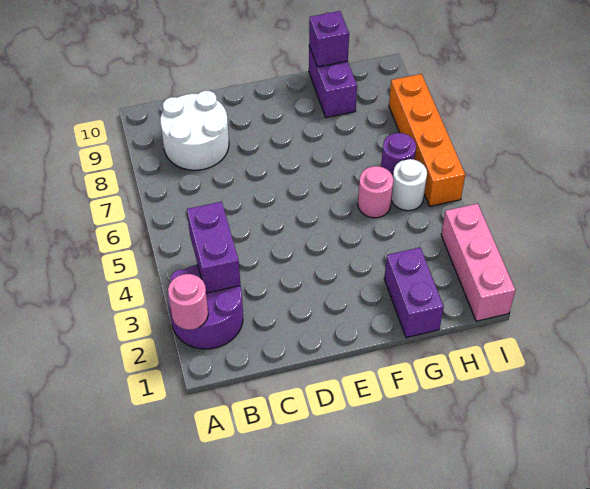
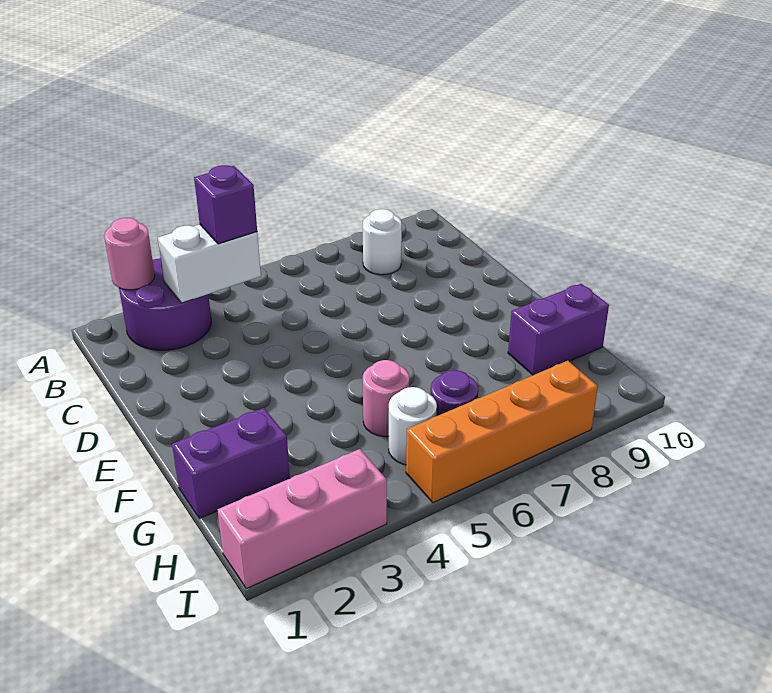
purple brick B3:B4 level 2 -> white brick B3:B4 level 2
white round brick B8:C9 level 1 -> white round brick B8 level 1
purple brick G10 level 2 -> purple brick B4 level 3

